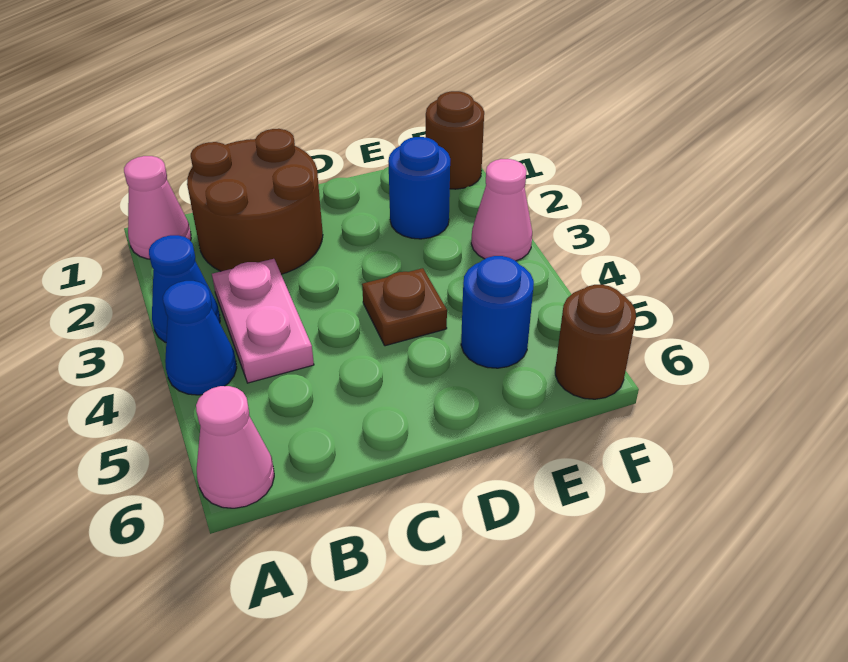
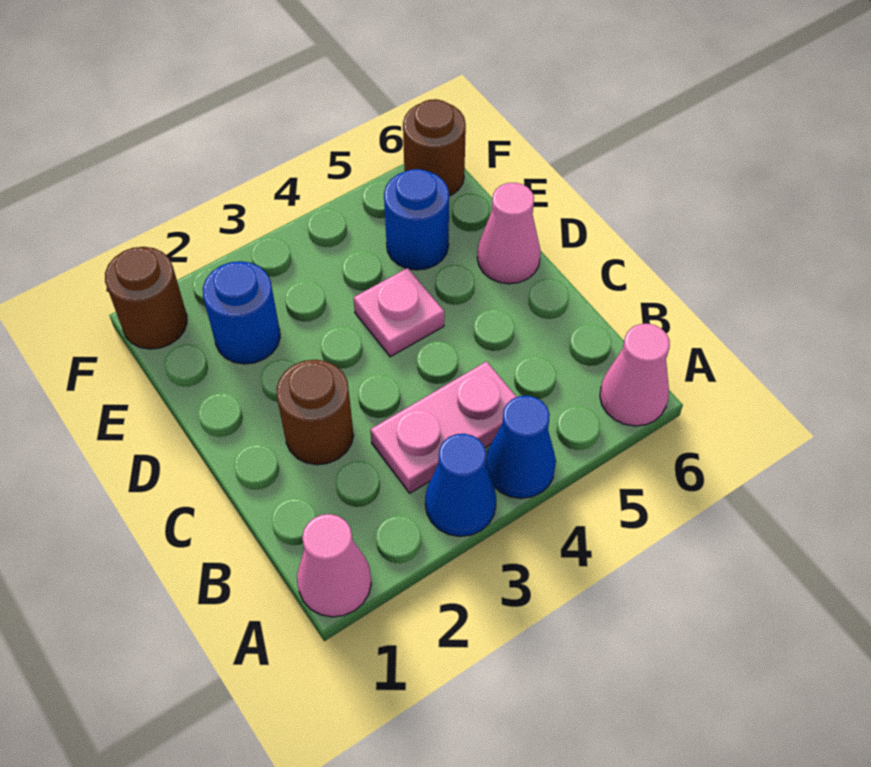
brown round brick B1:C2 level 1 -> brown round brick C2 level 1
brown plate D4 level 1 -> pink plate D4 level 1
pink cone F3 level 1 -> pink cone D6 level 1

